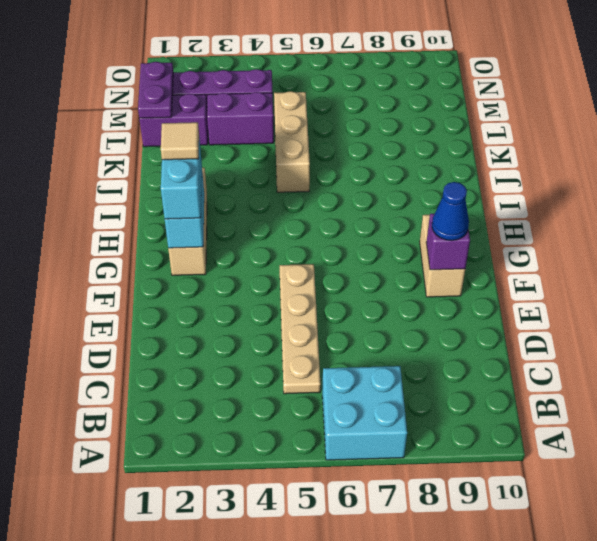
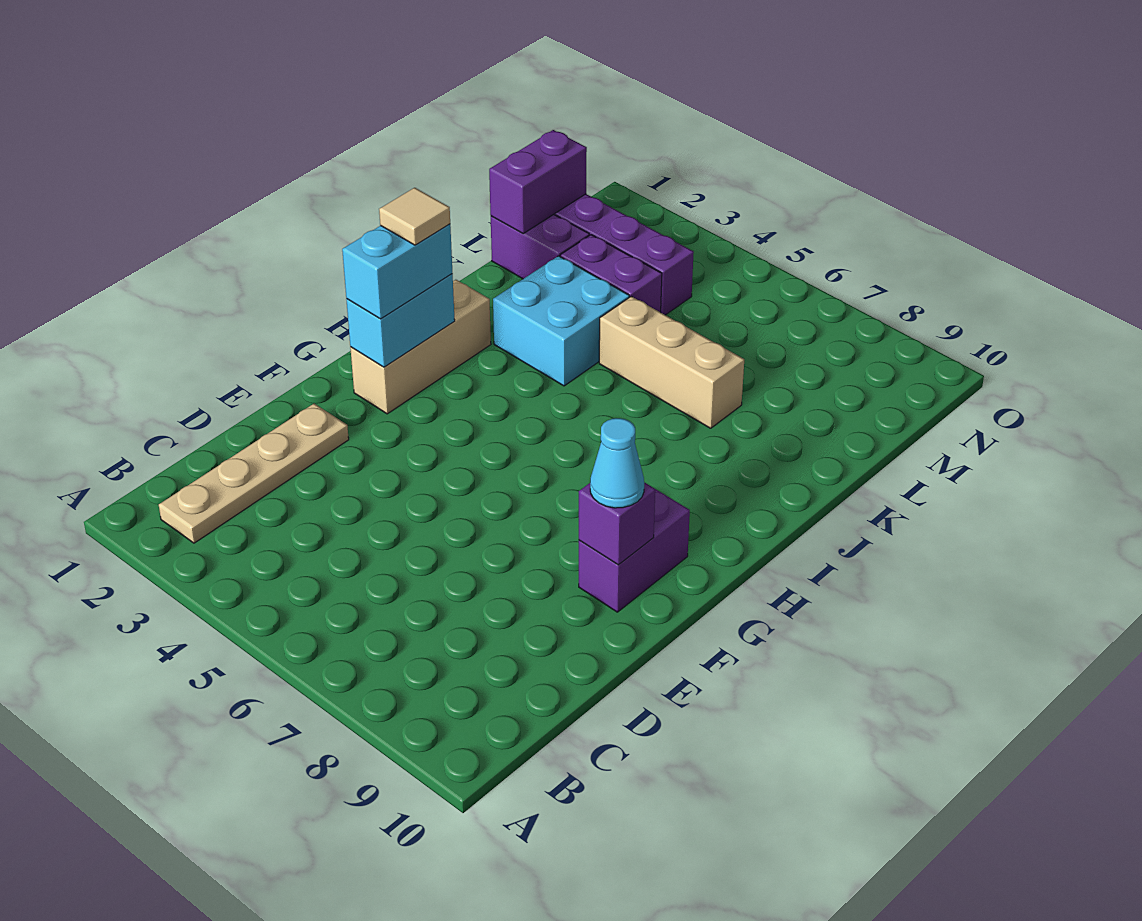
cyan brick A6:B7 level 1 -> cyan brick J3:K4 level 1
tan plate C5:F5 level 1 -> tan plate B2:E2 level 1
tan brick F9:G9 level 1 -> purple brick F9:G9 level 1
blue cone F9 level 3 -> cyan cone F9 level 3
tan brick J5:L5 level 1 -> tan brick K5:K7 level 1
purple plate L1:M1 level 2 -> purple brick L1:M1 level 2

